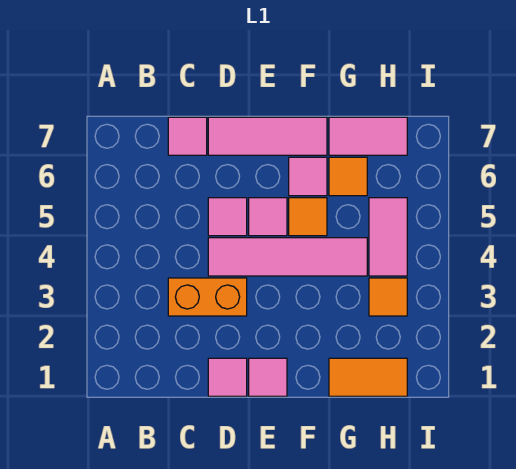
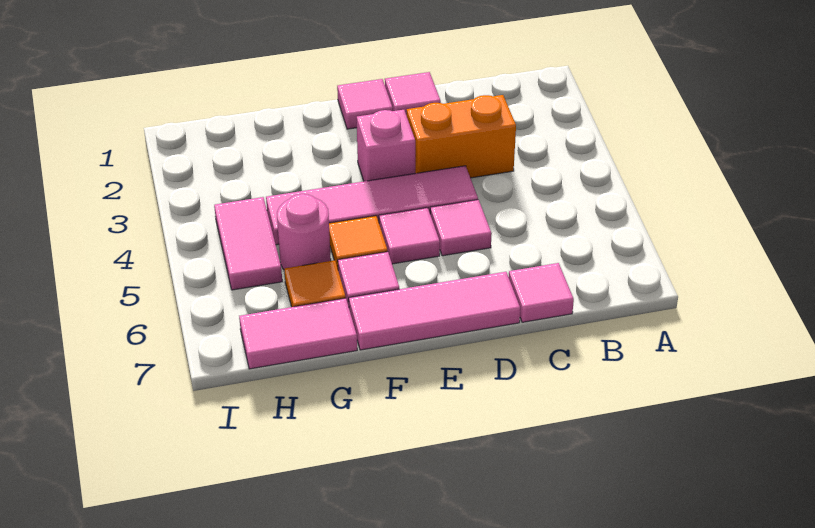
none -> pink brick E3 level 1
orange tile G1:H1 level 1 -> none
none -> pink round brick G5 level 1
orange tile H3 level 1 -> none

